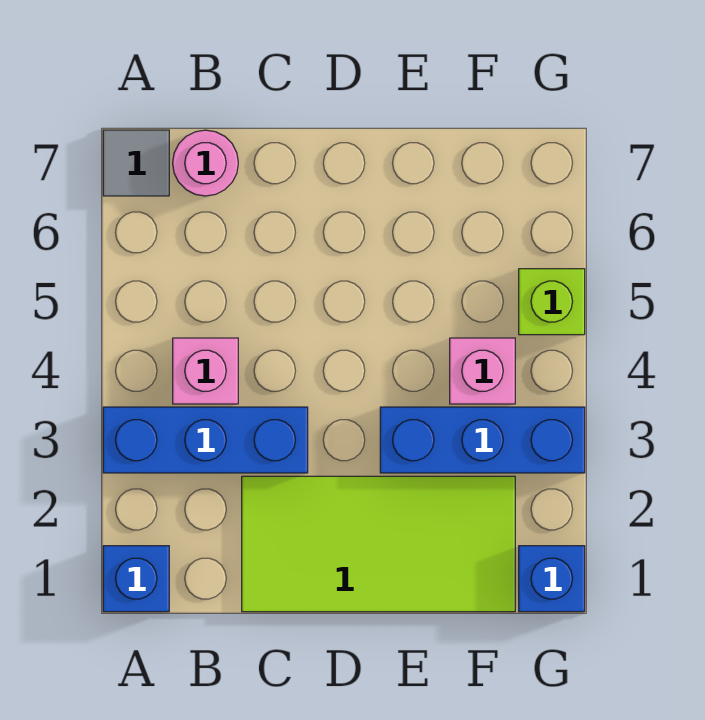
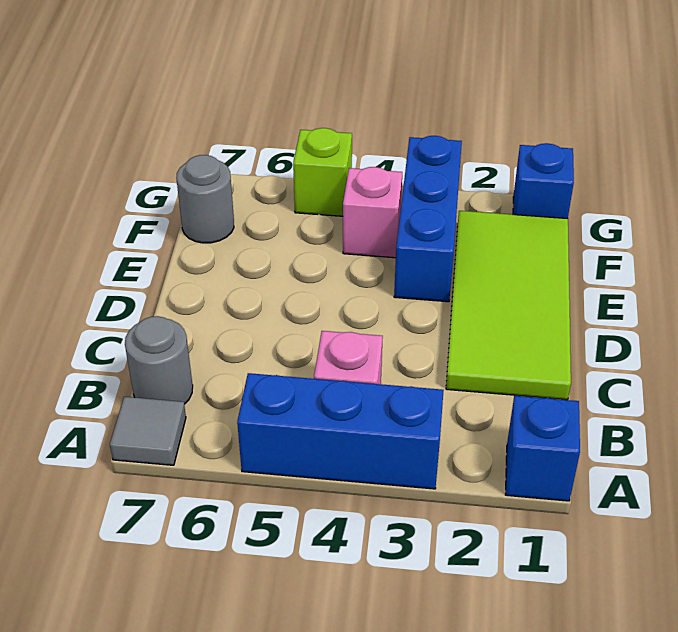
blue brick A3:C3 level 1 -> blue brick A3:A5 level 1
pink round brick B7 level 1 -> grey round brick B7 level 1
none -> grey round brick F7 level 1

